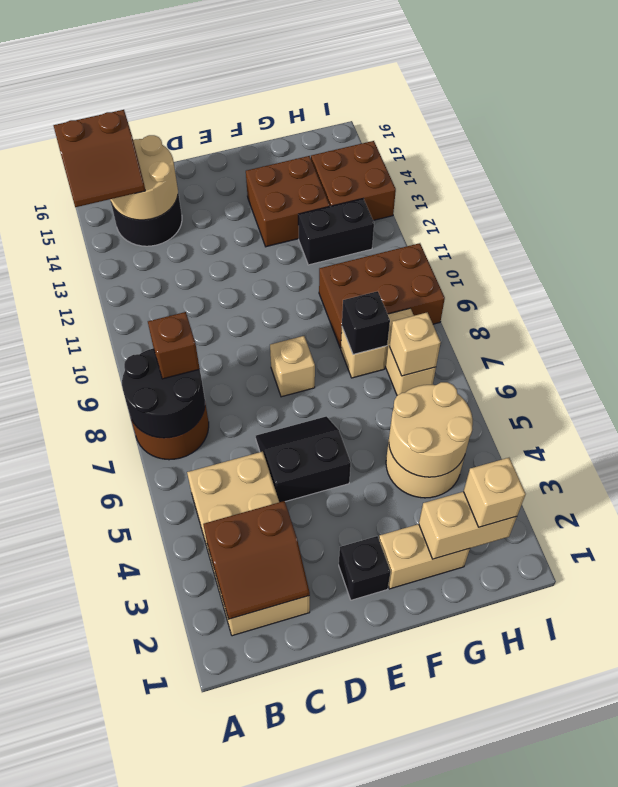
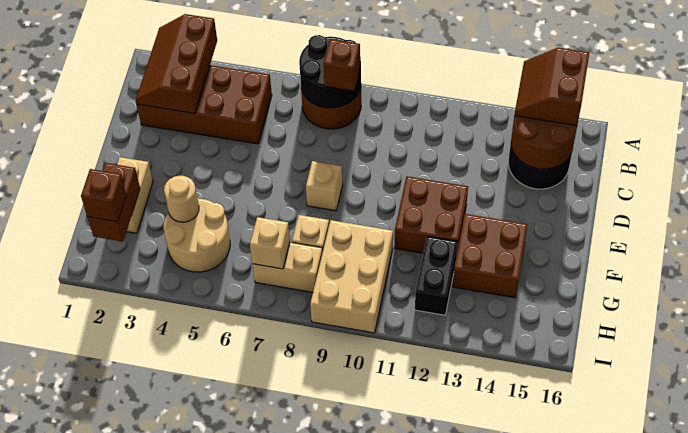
tan brick B2:C5 level 1 -> brown brick B2:C5 level 1
brown slope B2:C3 level 2 top 3 -> brown slope A2:C3 level 2 top 3
tan round brick B14:C15 level 2 -> brown round brick B14:C15 level 2
black slope D5:E6 level 1 top 5 -> none
black brick E2 level 1 -> none
tan brick G2:H2 level 2 -> brown brick G2:H2 level 2
tan round brick G4:H5 level 2 -> tan round brick G4 level 2
black brick G8 level 2 -> none
brown brick G9:I10 level 1 -> tan brick G9:I10 level 1
tan brick H2 level 3 -> brown brick H2 level 3
brown brick H13:I14 level 1 -> brown brick E11:F12 level 1

